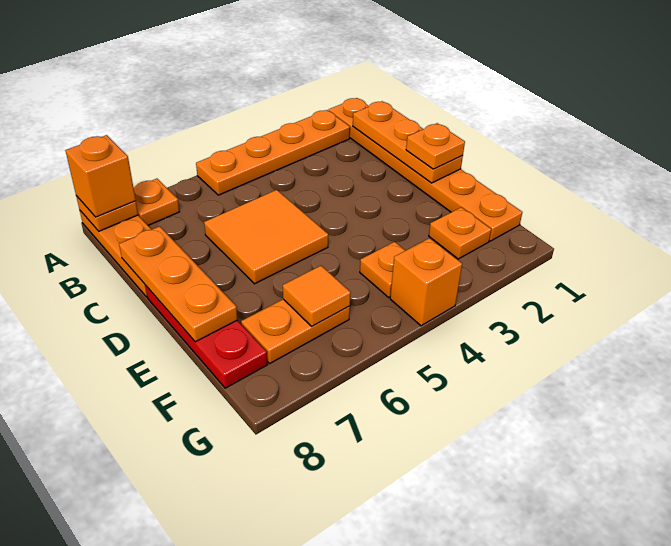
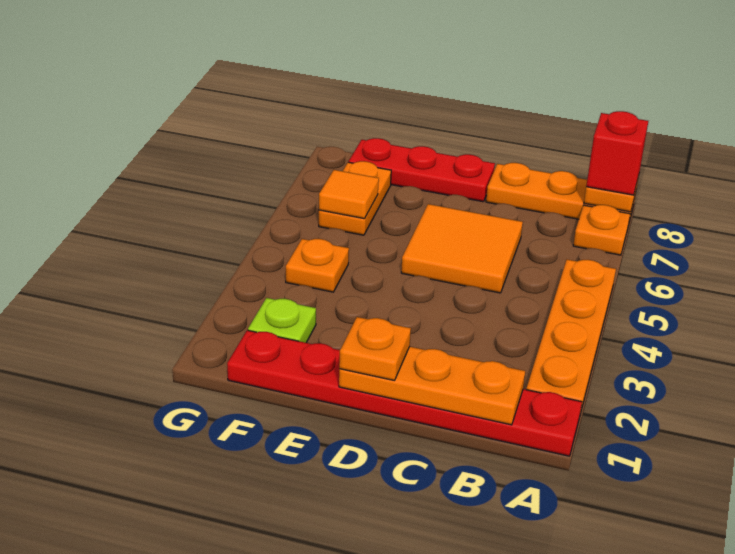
orange plate A1:F1 level 1 -> red plate A1:F1 level 1
orange brick A8 level 3 -> red brick A8 level 3
orange plate C8:E8 level 2 -> none
orange plate F2 level 1 -> lime plate F2 level 1
orange brick G4 level 1 -> none

